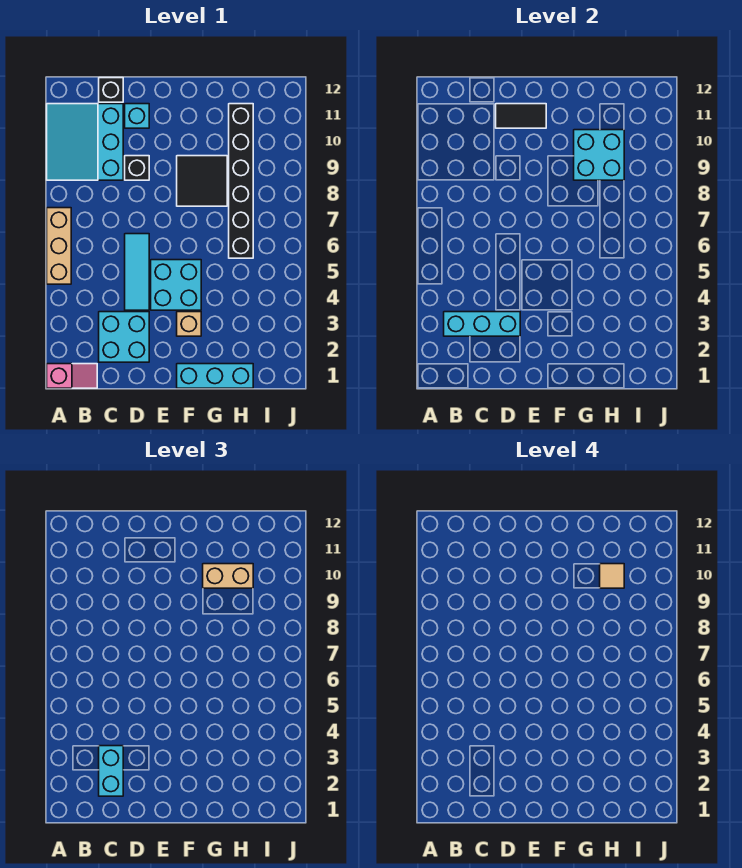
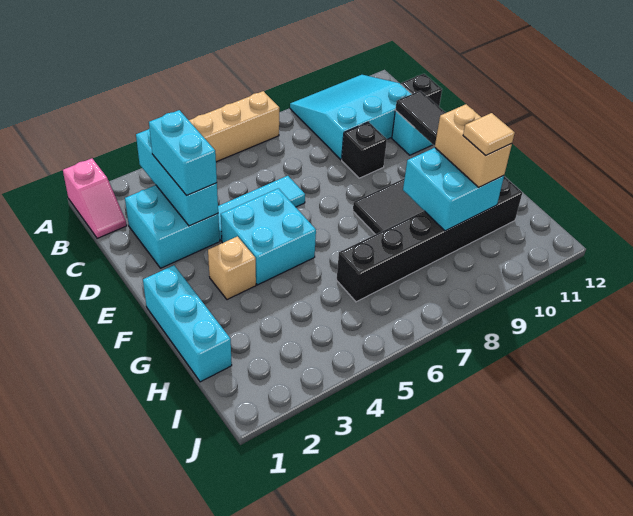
cyan brick C2:C3 level 3 -> cyan brick C3:D3 level 3

